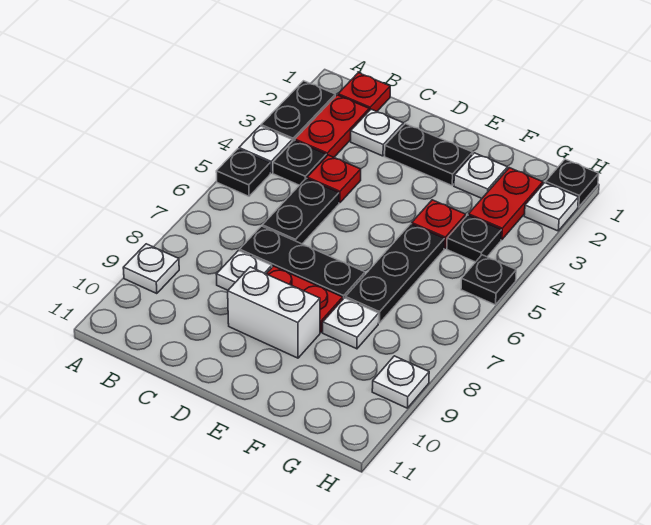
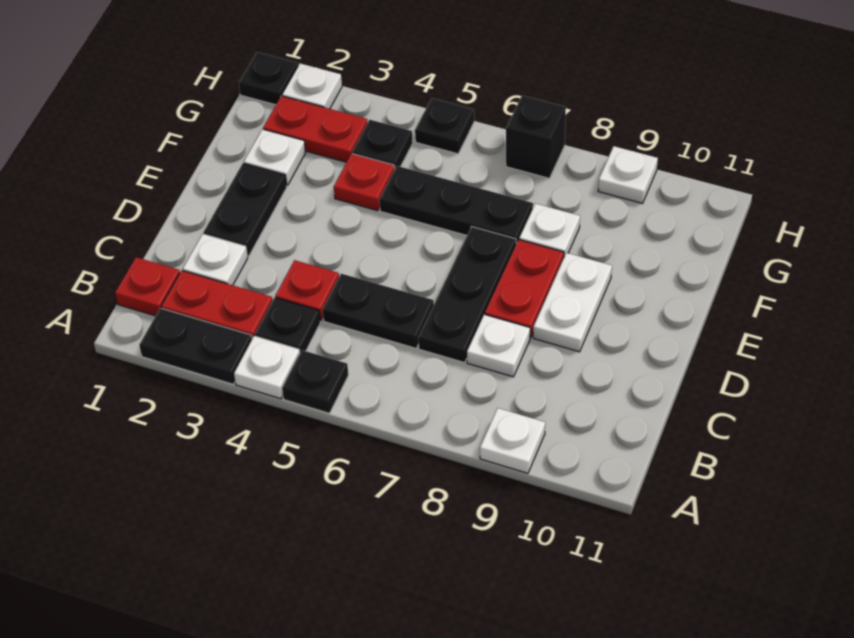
white brick D9:E9 level 1 -> white plate D9:E9 level 1
none -> black brick H7 level 1

